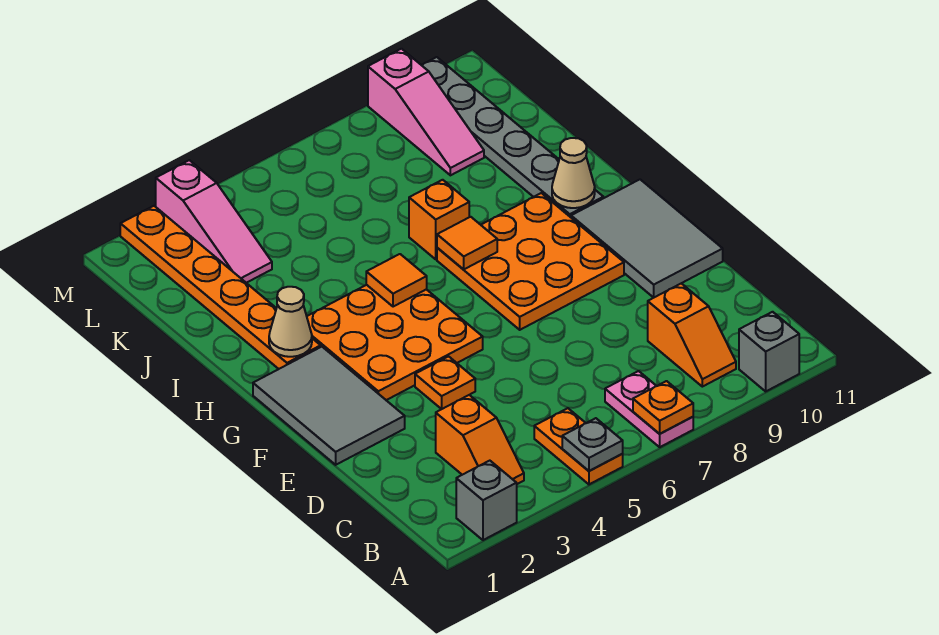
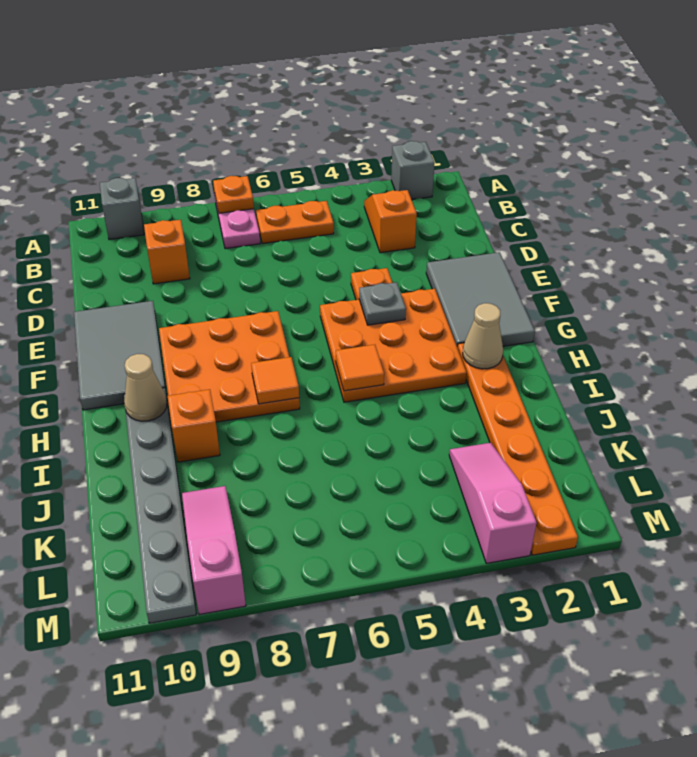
orange plate A5:B5 level 1 -> orange plate B5:B6 level 1
grey plate A5 level 2 -> grey plate F4 level 2
orange brick I7 level 1 -> orange brick I9 level 1

